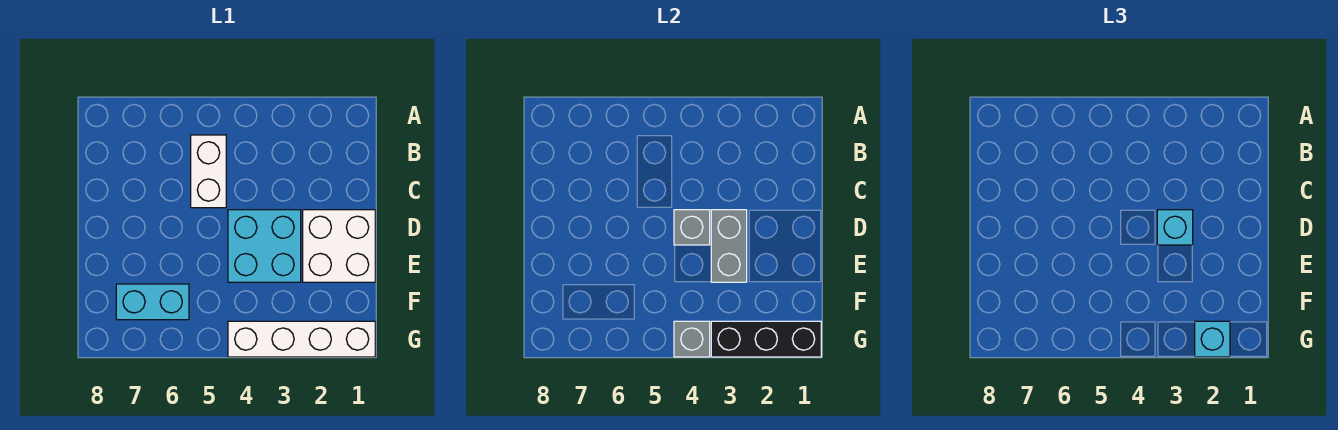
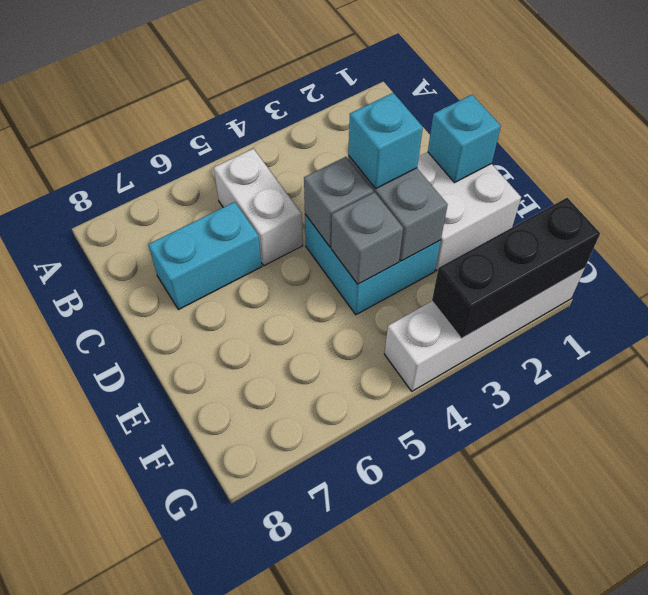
cyan brick F6:F7 level 1 -> cyan brick C6:C7 level 1
cyan brick G2 level 3 -> cyan brick D1 level 2
grey brick G4 level 2 -> grey brick E4 level 2

